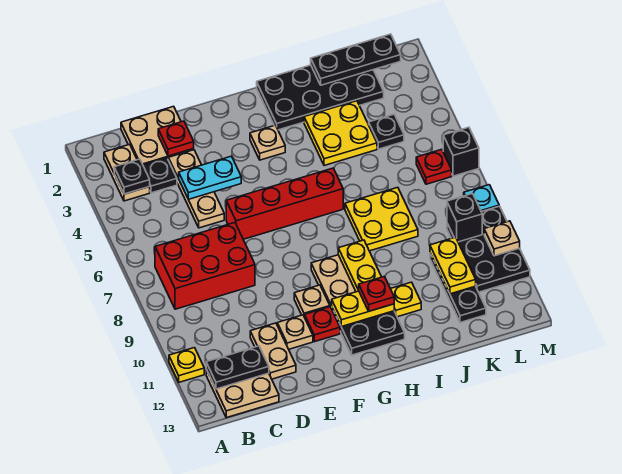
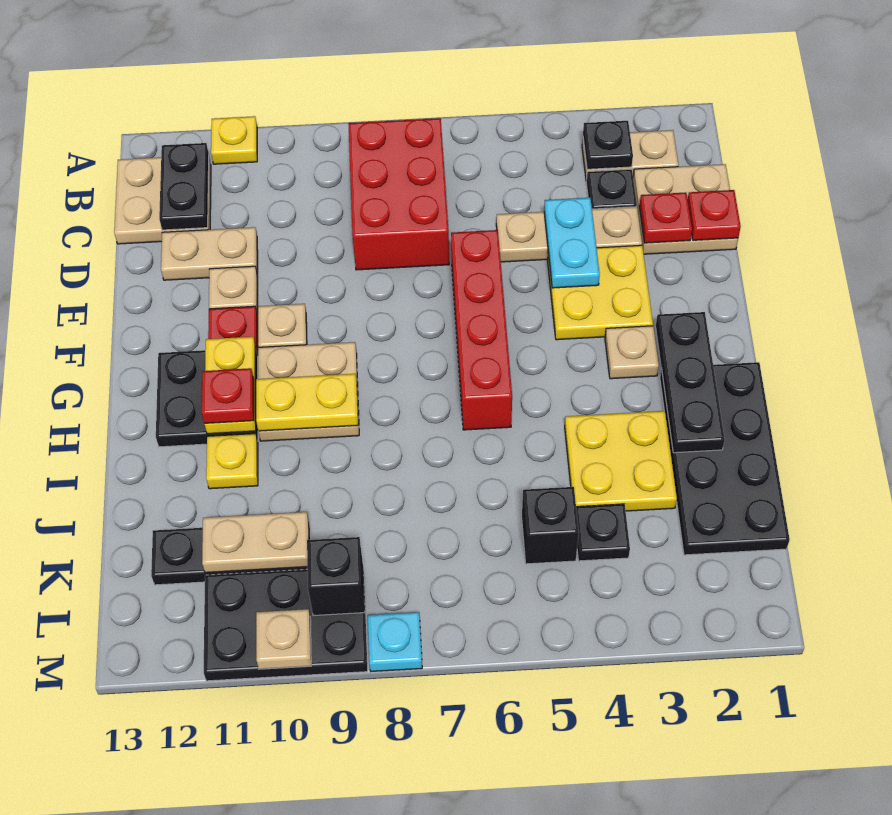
yellow plate I7:J8 level 1 -> yellow plate E3:F4 level 1
black plate J1:L1 level 2 -> black plate G2:I2 level 2
yellow plate K10:K11 level 2 -> tan plate K10:K11 level 2
red plate L6 level 1 -> red plate D1 level 2
black brick M6 level 1 -> black brick K5 level 1

